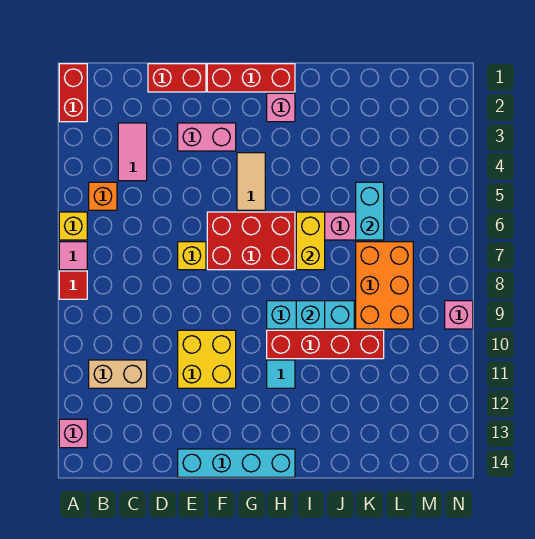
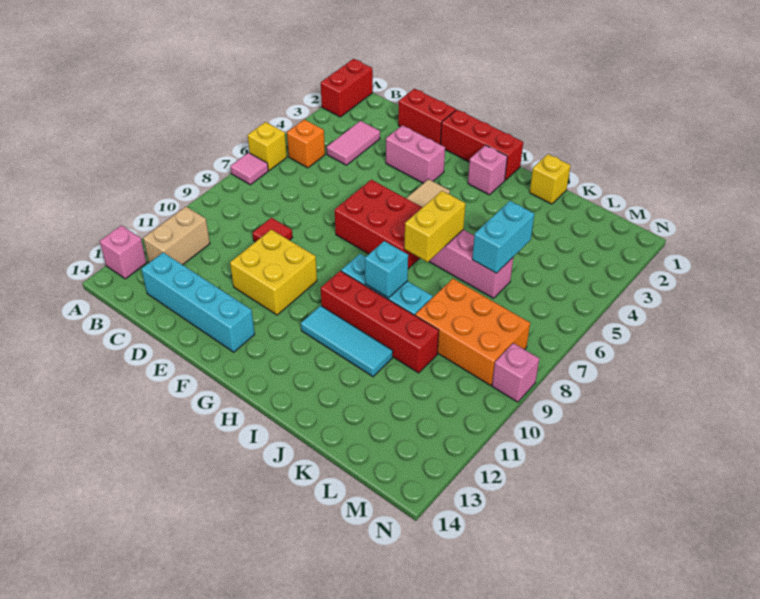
red tile A8 level 1 -> red tile D9 level 1
tan brick B11:C11 level 1 -> tan brick B11:B12 level 1
yellow brick E7 level 1 -> yellow brick J1 level 1
cyan brick E14:H14 level 1 -> cyan brick C13:F13 level 1
cyan tile H11 level 1 -> cyan tile H11:J11 level 1
orange brick K7:L9 level 1 -> orange brick K8:M9 level 1

